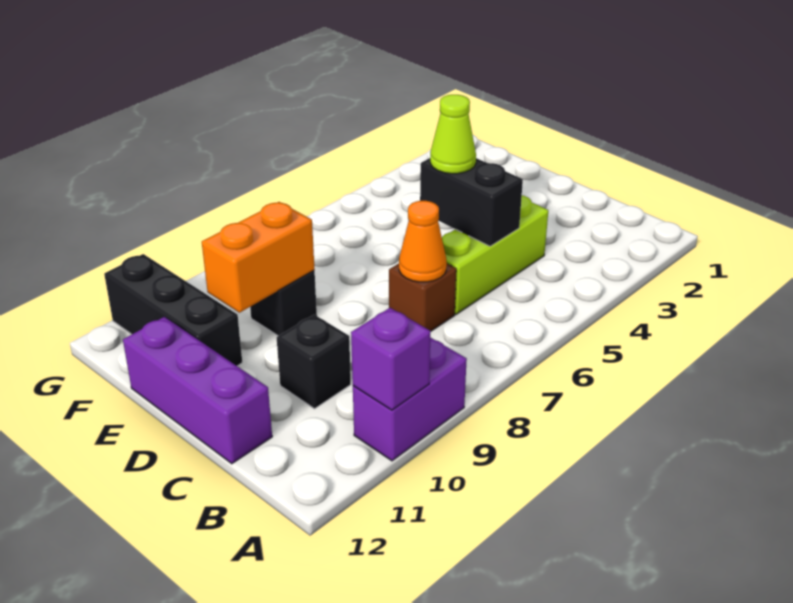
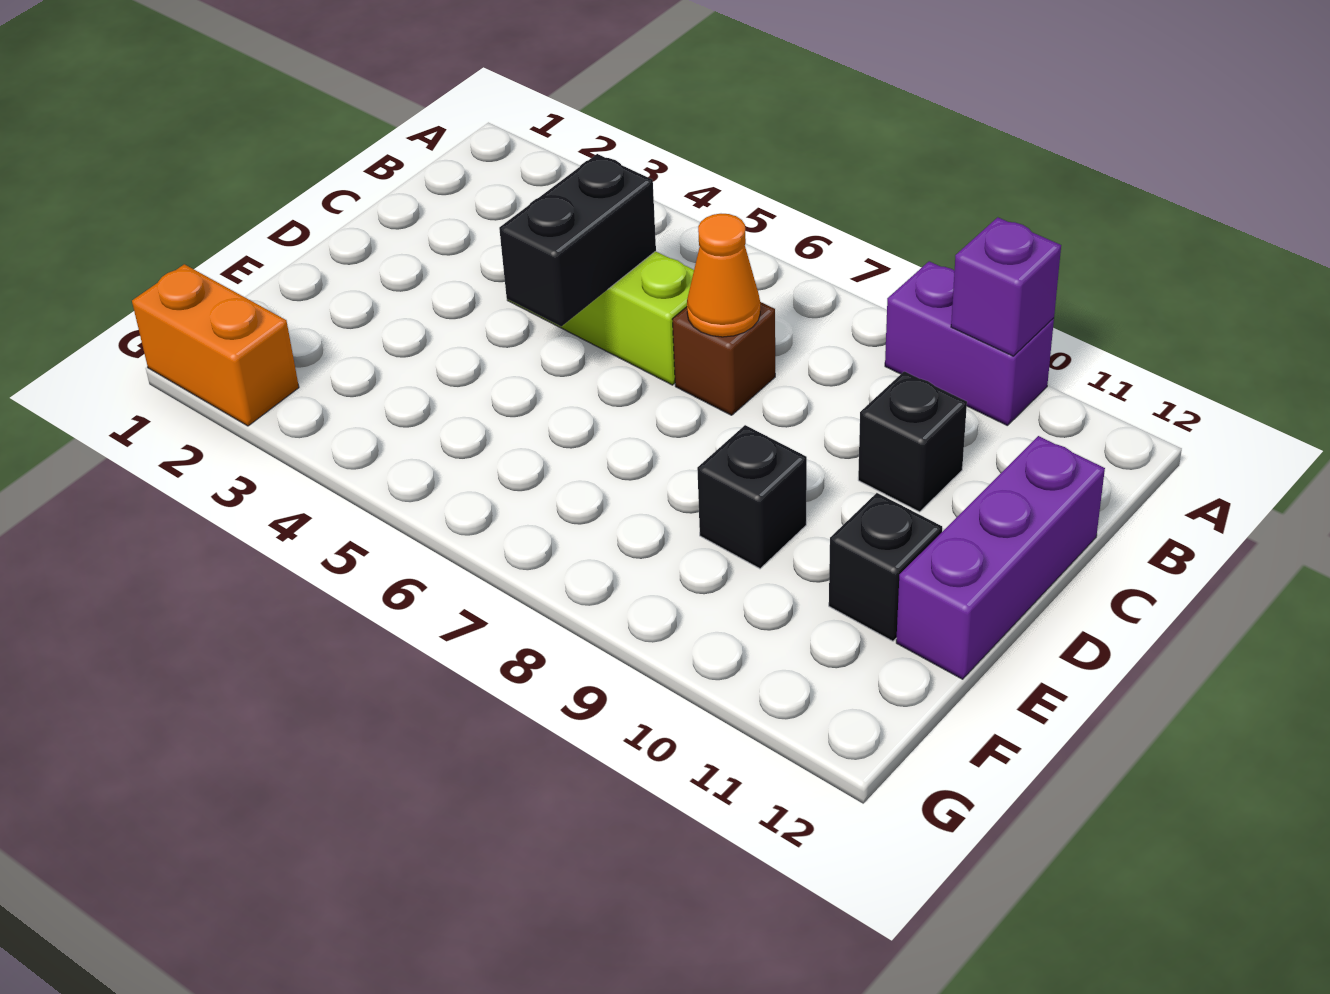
lime cone D5 level 3 -> none
orange brick E9:E10 level 2 -> orange brick G1:G2 level 1
black brick E11:G11 level 1 -> black brick E11 level 1

